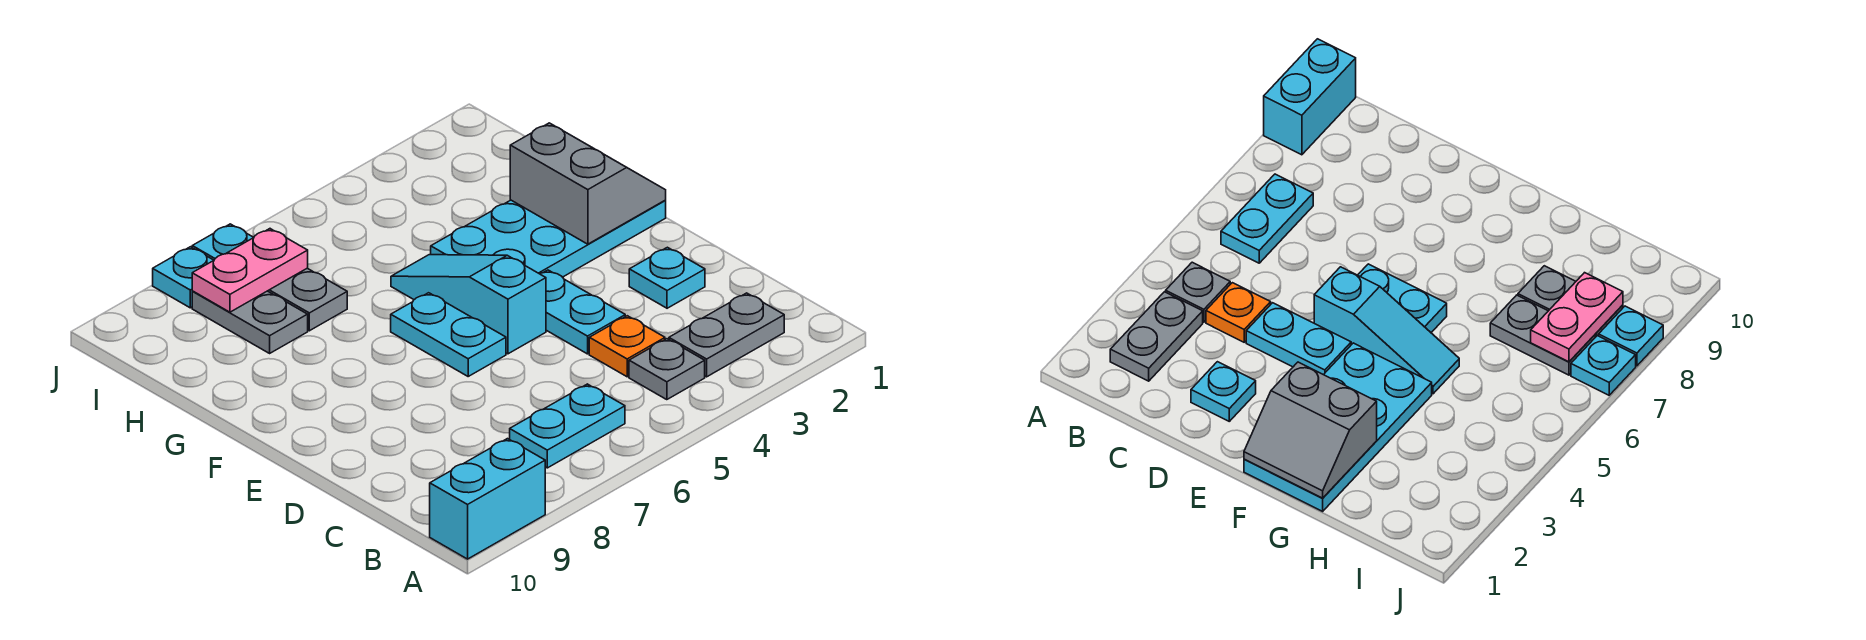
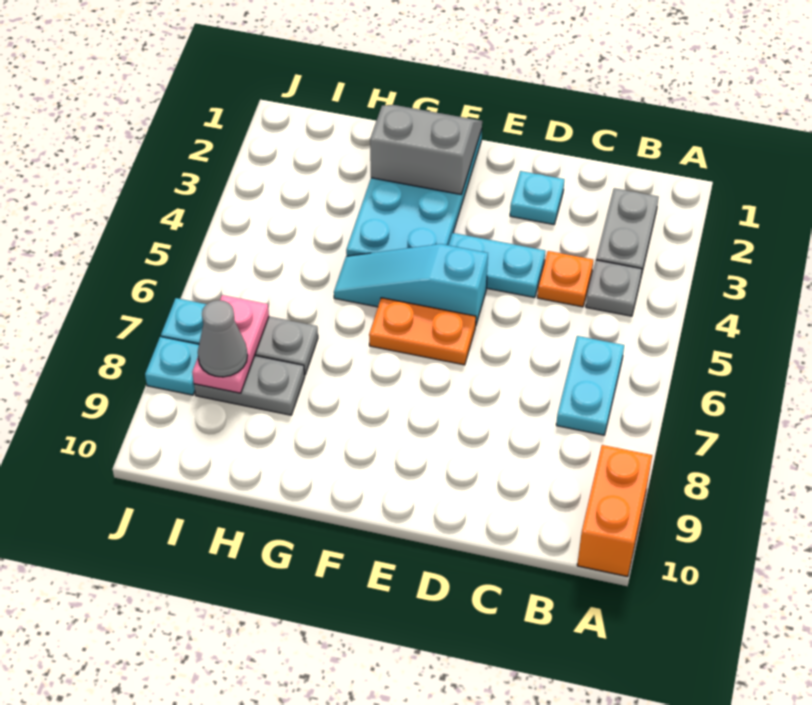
cyan brick A9:A10 level 1 -> orange brick A9:A10 level 1
cyan plate E6:F6 level 1 -> orange plate E6:F6 level 1
none -> grey cone I8 level 3

